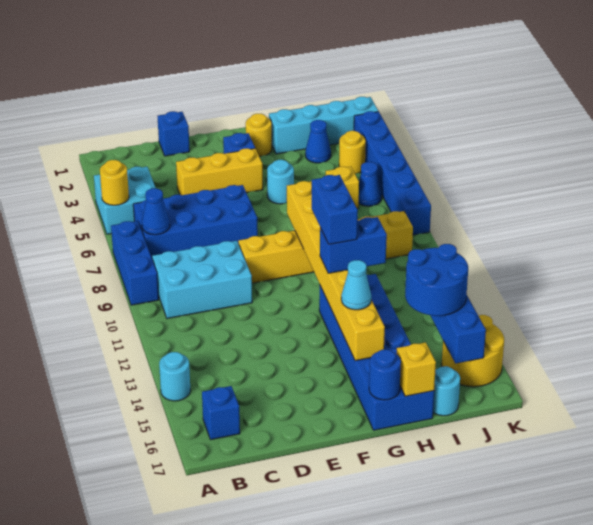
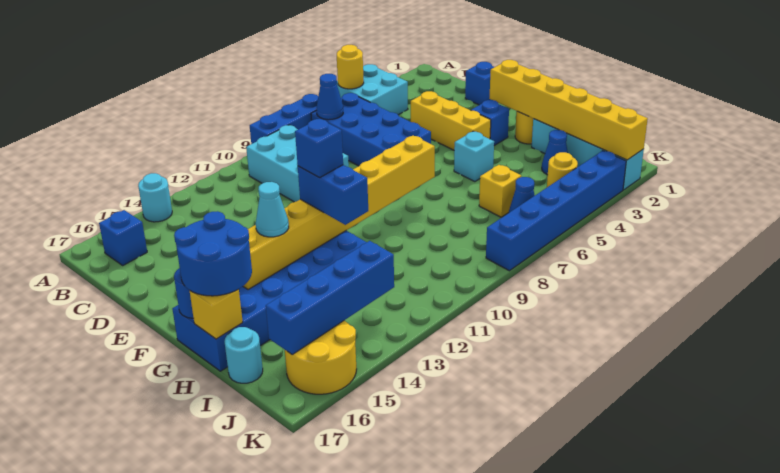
yellow brick E9:J9 level 1 -> yellow brick F2:K2 level 2
cyan round brick G5 level 1 -> cyan brick G5 level 1
blue brick G11:G12 level 4 -> blue brick G12 level 4
blue round brick I14:J15 level 3 -> blue round brick G16:H17 level 3

